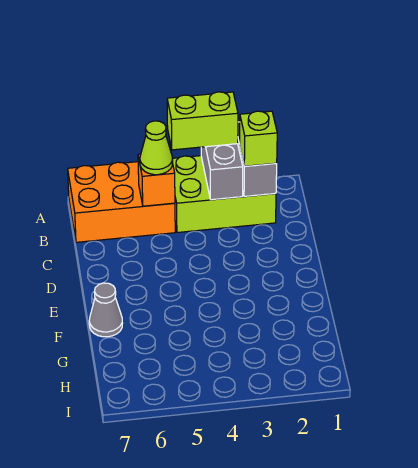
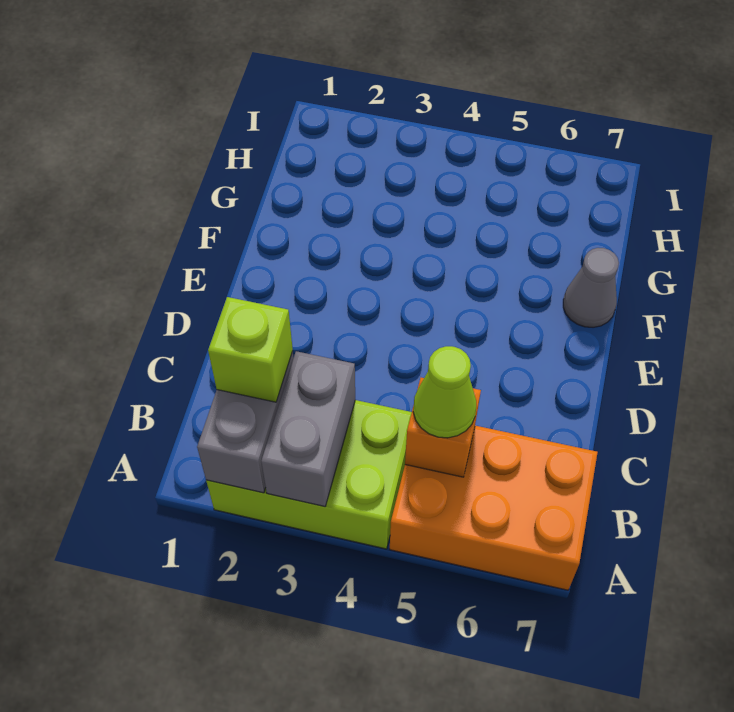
lime brick A3:A4 level 3 -> none

